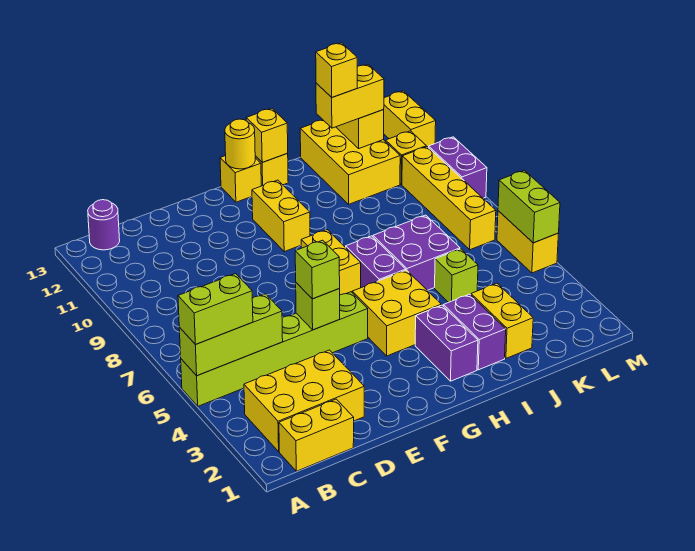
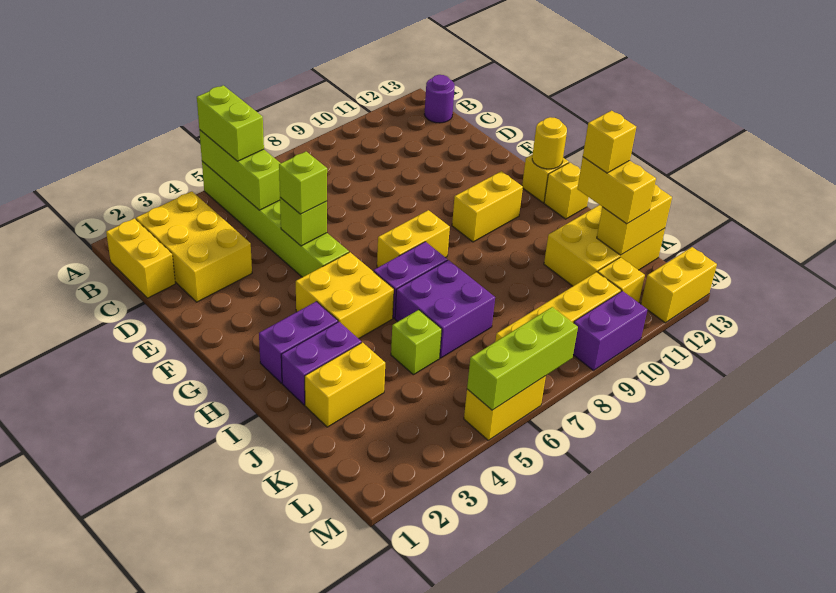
yellow brick H13 level 2 -> none
lime brick M5:M6 level 2 -> lime brick M5:M7 level 2

